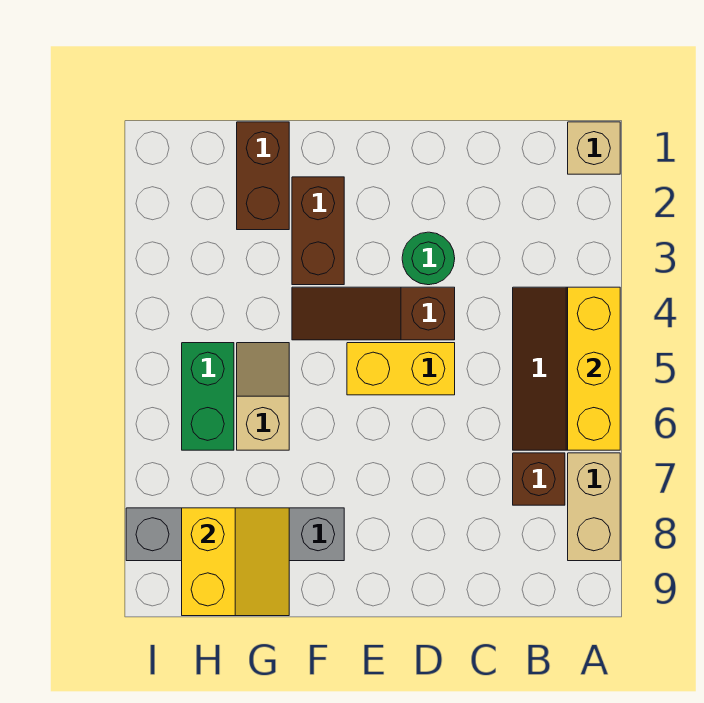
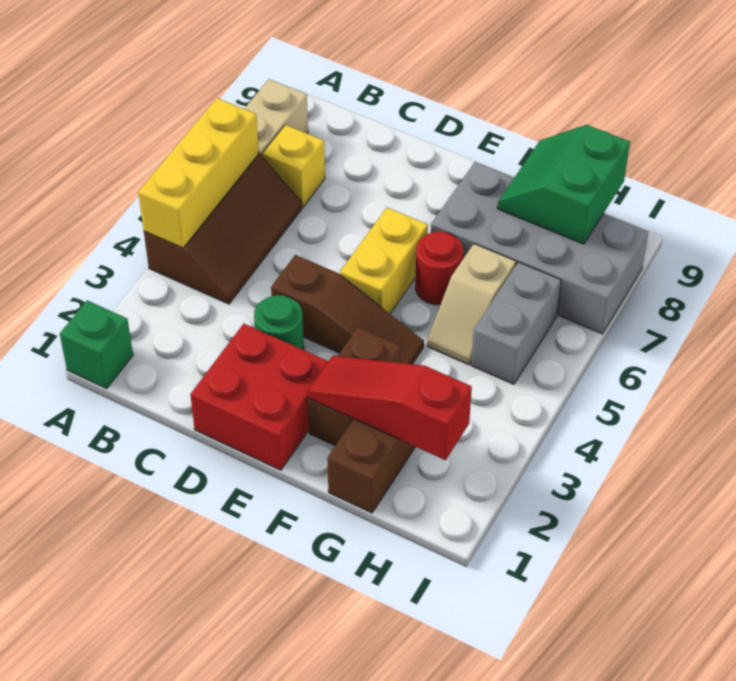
tan brick A1 level 1 -> green brick A1 level 1
brown brick B7 level 1 -> yellow brick B7 level 1
none -> red brick D1:E2 level 1
yellow brick D5:E5 level 1 -> yellow brick E5:E6 level 1
none -> red slope F2:H2 level 2 top H
none -> red round brick F6 level 1
grey brick F8:I8 level 1 -> grey brick F7:I8 level 1
yellow slope G8:H9 level 2 top H -> green slope G8:H9 level 2 top H
green brick H5:H6 level 1 -> grey brick H5:H6 level 1

